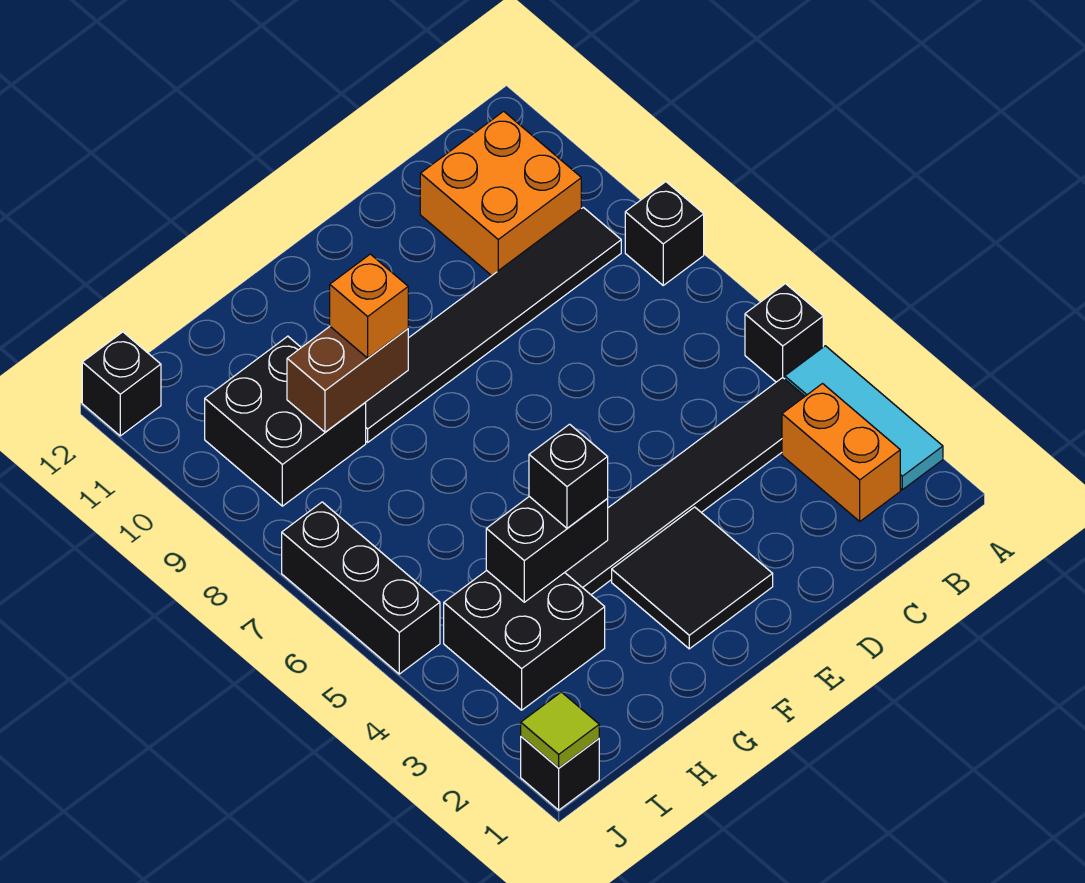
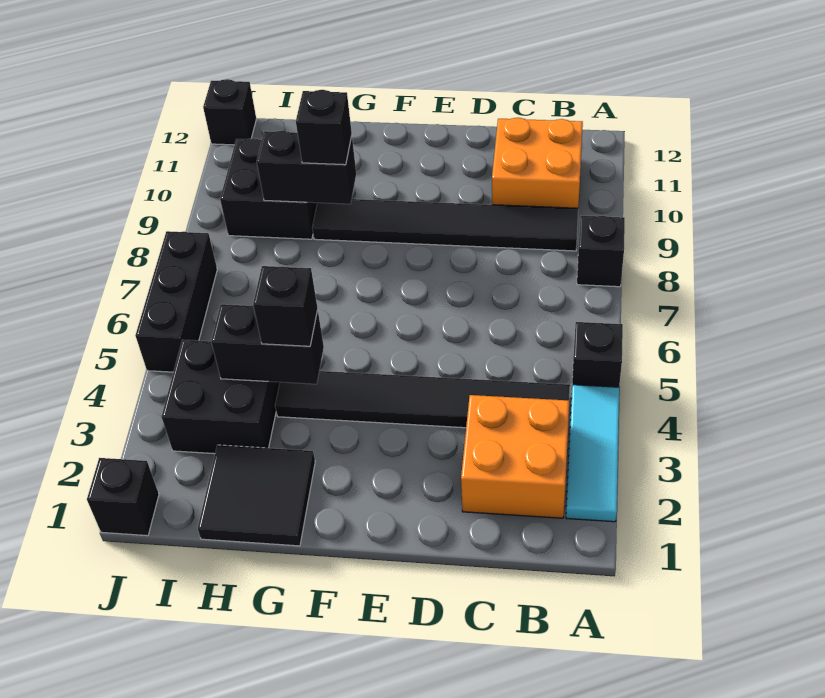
orange brick B2:B3 level 1 -> orange brick B2:C3 level 1
black tile E2:F3 level 1 -> black tile G1:H2 level 1
brown brick G9:H9 level 2 -> black brick G9:H9 level 2
orange brick G9 level 3 -> black brick G9 level 3
lime tile J1 level 2 -> none

